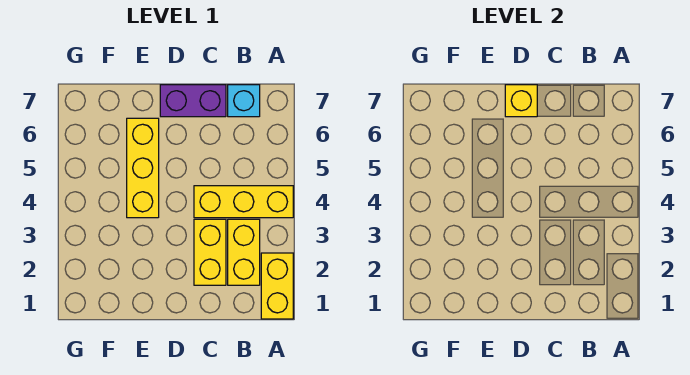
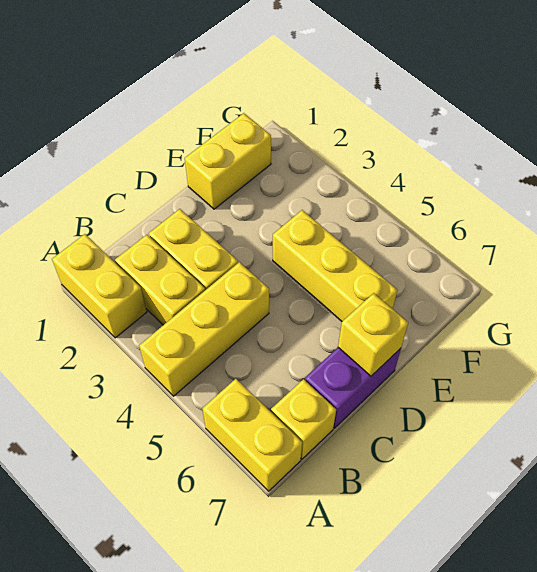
none -> yellow brick A6:A7 level 1
cyan brick B7 level 1 -> yellow brick B7 level 1
none -> yellow brick E1:F1 level 1

